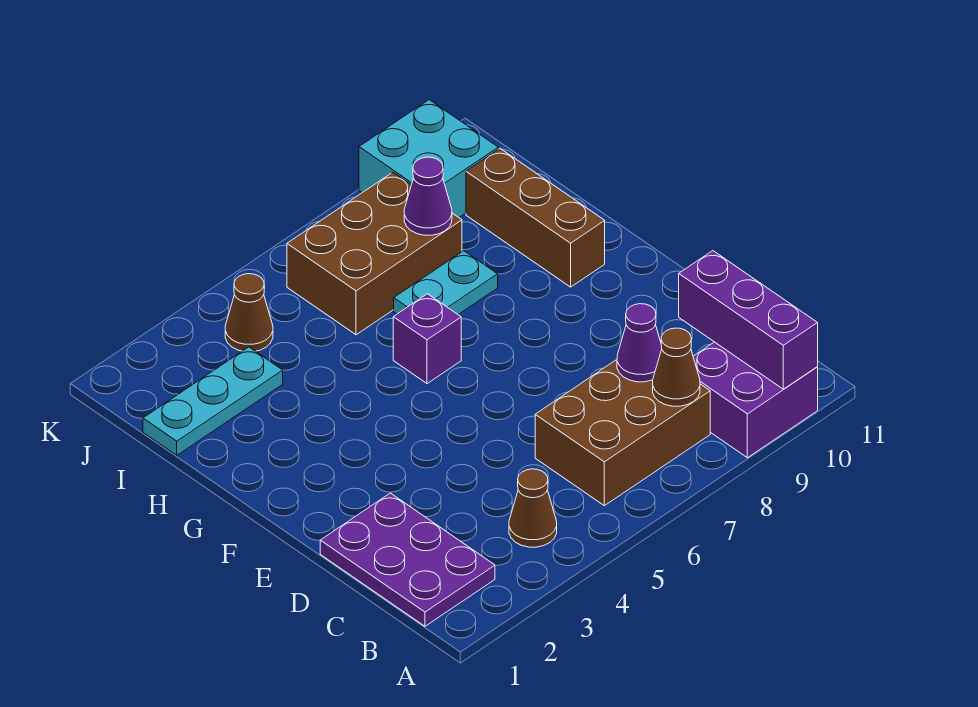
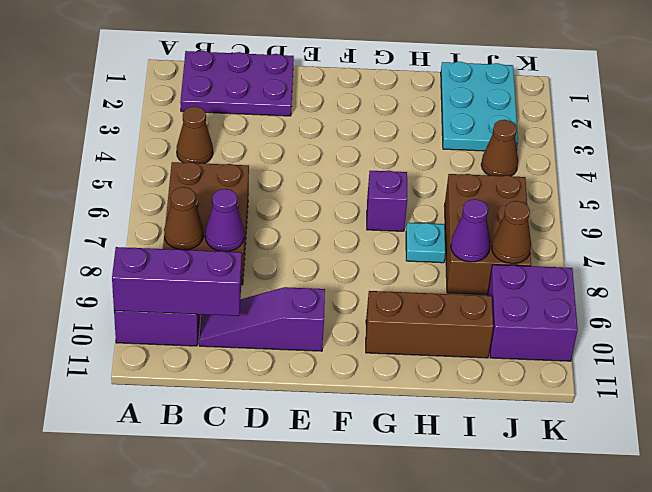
none -> purple slope C10:E10 level 1 top E
cyan plate H7:H8 level 1 -> cyan plate H7 level 1
cyan plate I1:I3 level 1 -> cyan plate I1:J3 level 1
none -> brown cone J8 level 2
cyan brick J9:K10 level 1 -> purple brick J9:K10 level 1

